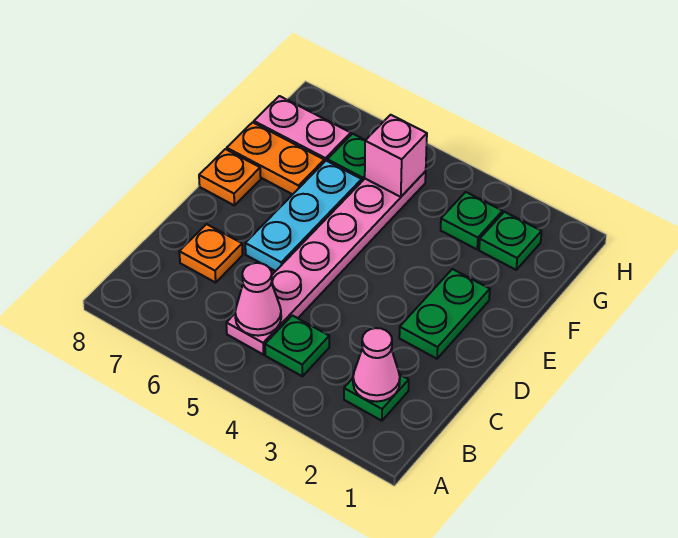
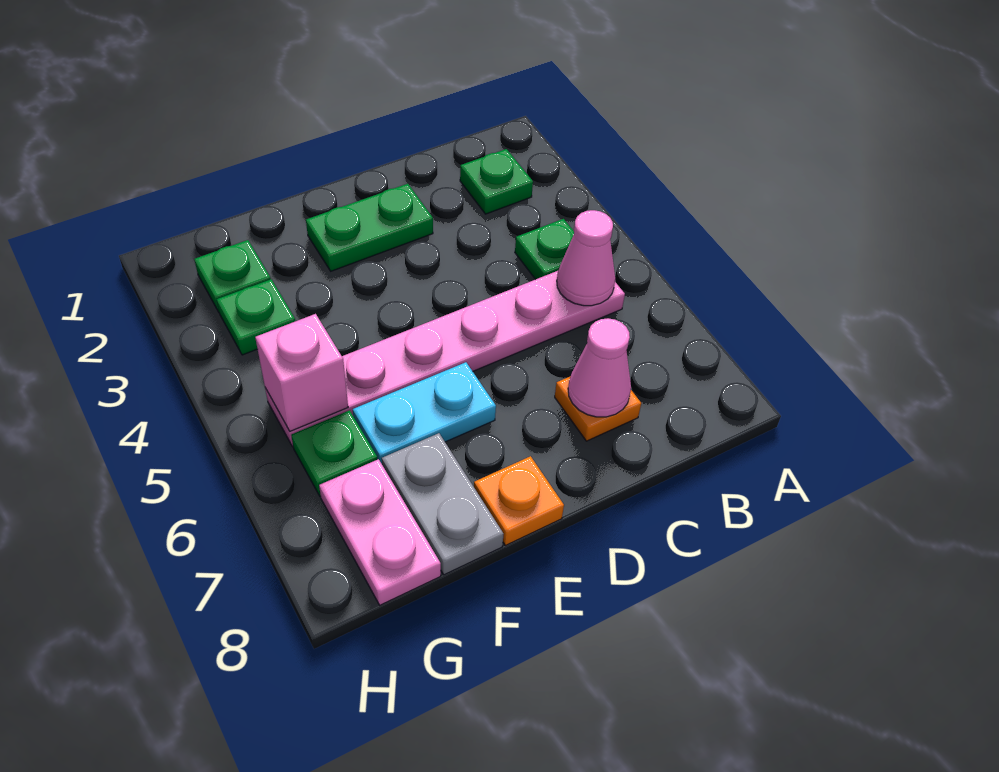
pink cone B2 level 2 -> pink cone C7 level 2
cyan plate D6:F6 level 1 -> cyan plate E6:F6 level 1
orange plate F7:F8 level 1 -> grey plate F7:F8 level 1

